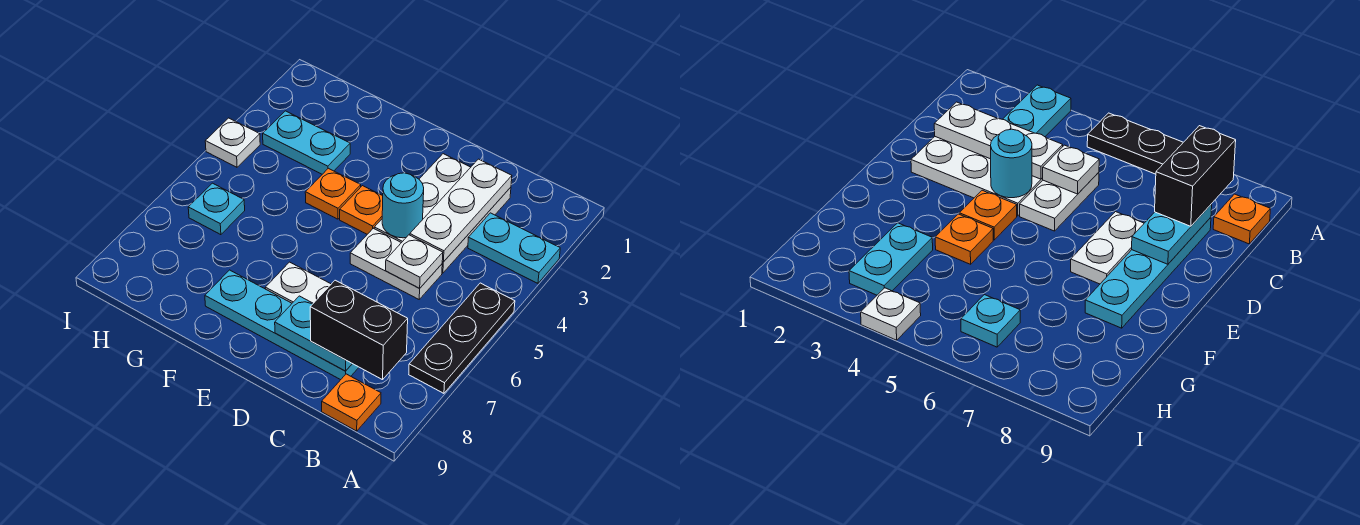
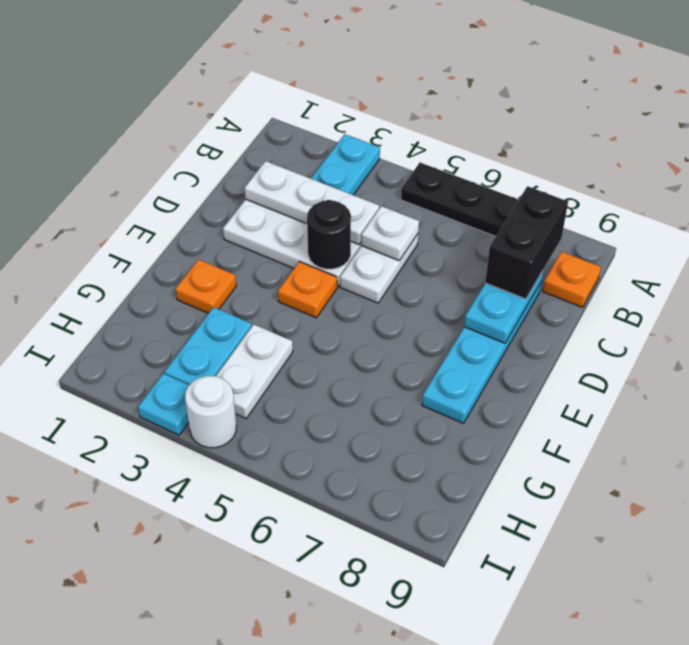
cyan round brick D4 level 2 -> black round brick D4 level 2
white plate D7:E7 level 1 -> white plate G4:H4 level 1
orange plate F4 level 1 -> orange plate F2 level 1
cyan plate H6 level 1 -> cyan plate I3 level 1
white plate I4 level 1 -> white round brick I4 level 1

